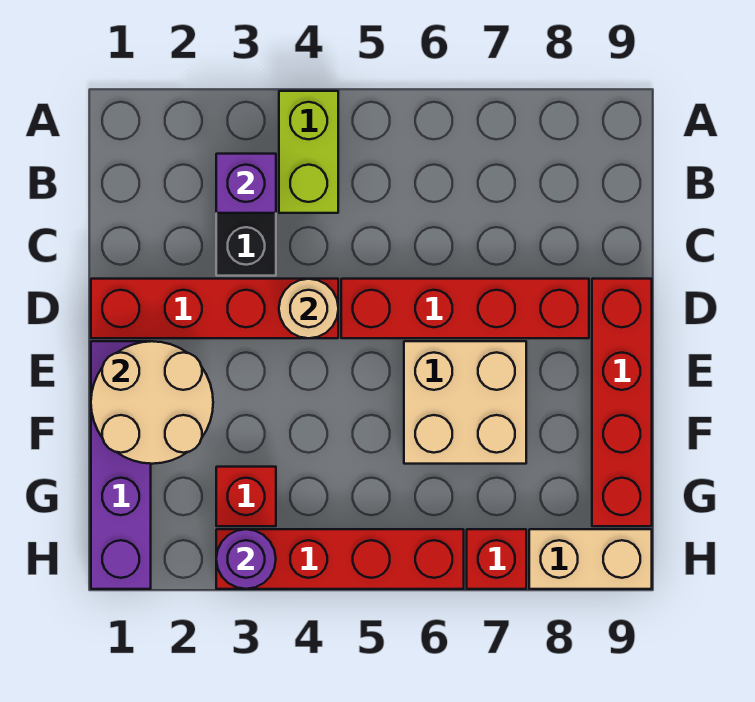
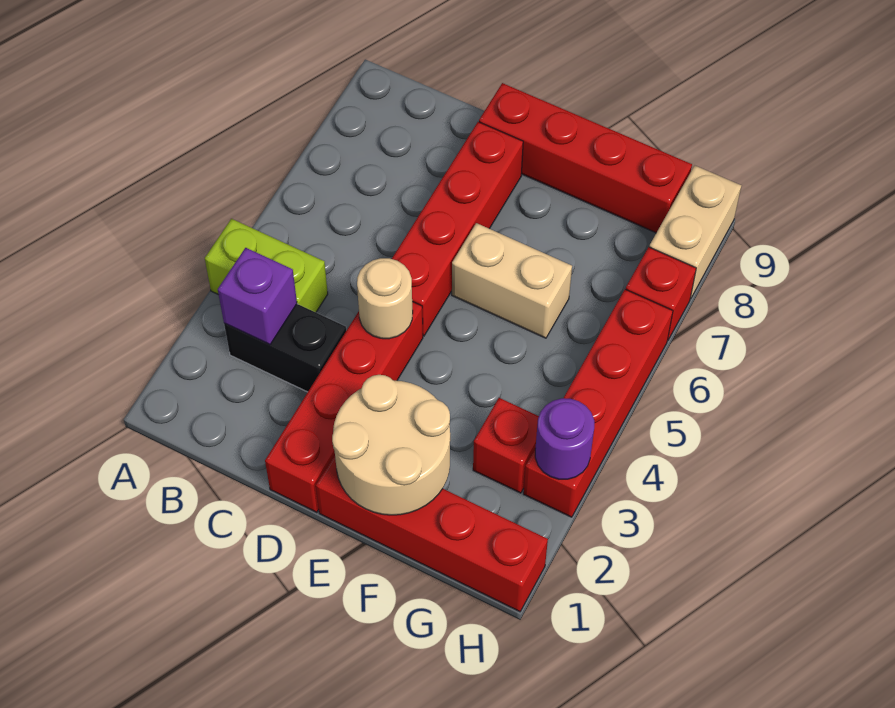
purple brick E1:H1 level 1 -> red brick E1:H1 level 1
tan brick E6:F7 level 1 -> tan brick E6:F6 level 1

